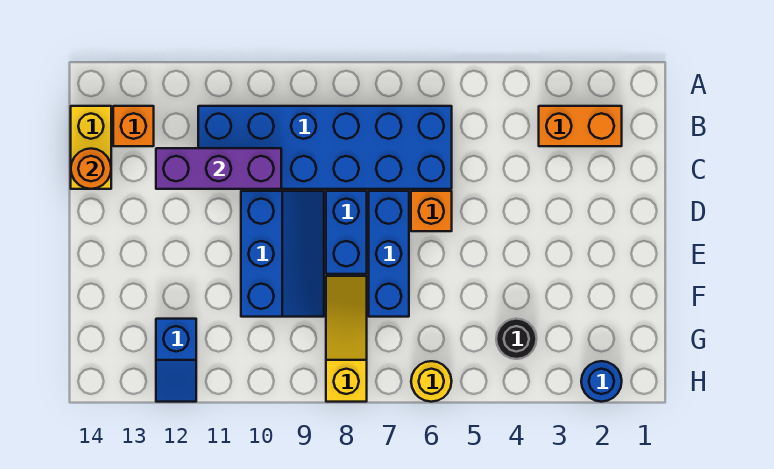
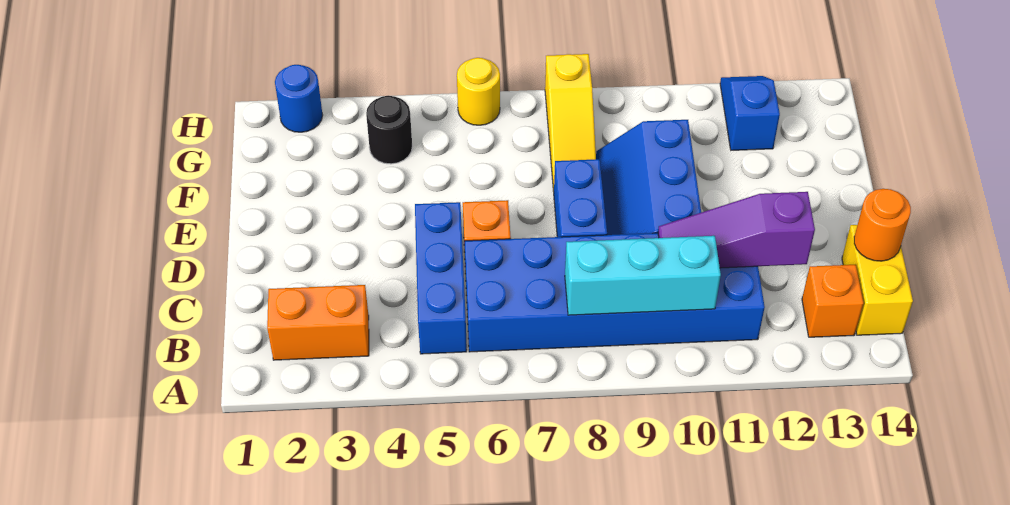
none -> cyan brick B8:B10 level 2
purple brick C10:C12 level 2 -> purple slope C10:C12 level 2 top 12
blue brick D7:F7 level 1 -> blue brick B5:D5 level 1

